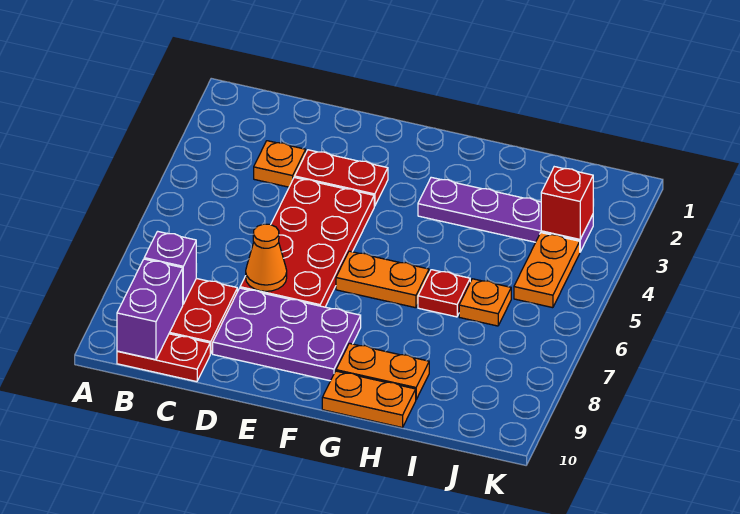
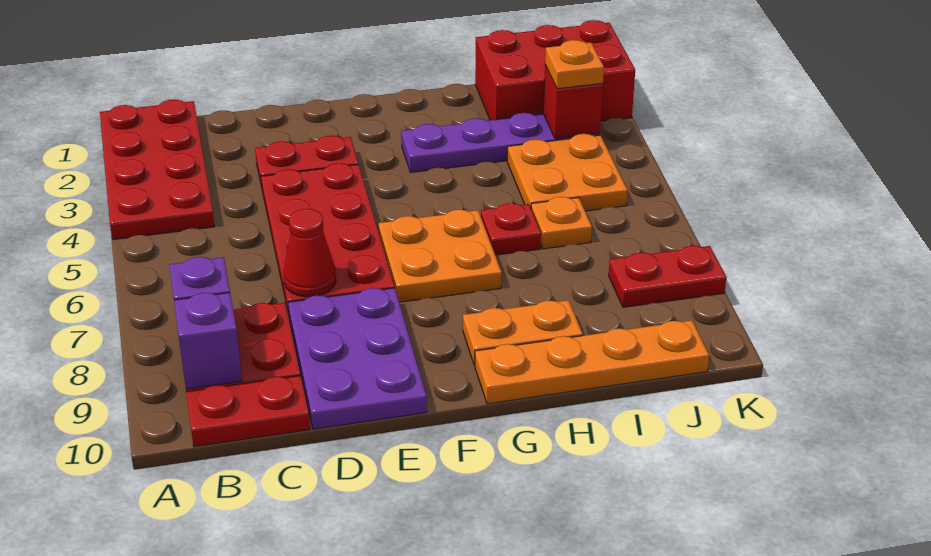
none -> red plate A1:B4 level 1
purple brick B9:B10 level 2 -> purple brick B9 level 2
orange plate C3 level 1 -> orange plate J3 level 3
orange cone D7 level 2 -> red cone D7 level 2
purple plate D8:F9 level 1 -> purple plate D8:E10 level 1
orange plate F6:G6 level 1 -> orange plate F6:G7 level 1
orange plate G10:H10 level 1 -> orange plate G10:J10 level 1
none -> red brick I1:K2 level 1
orange plate J4:J5 level 1 -> orange plate I4:J5 level 1
none -> red plate J8:K8 level 1

